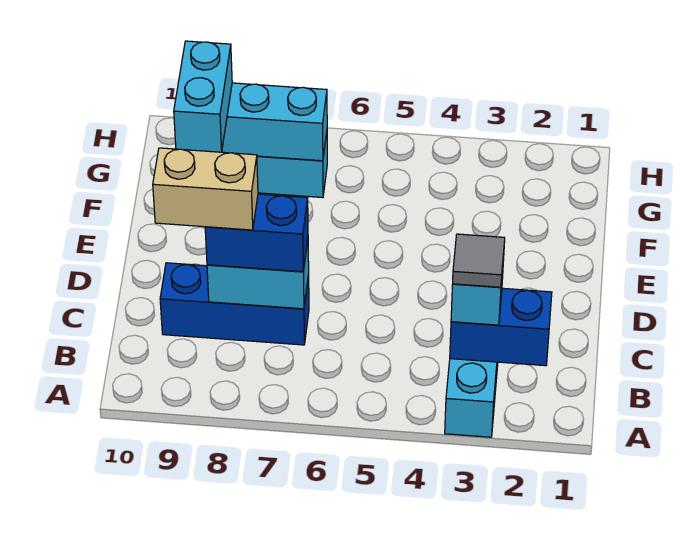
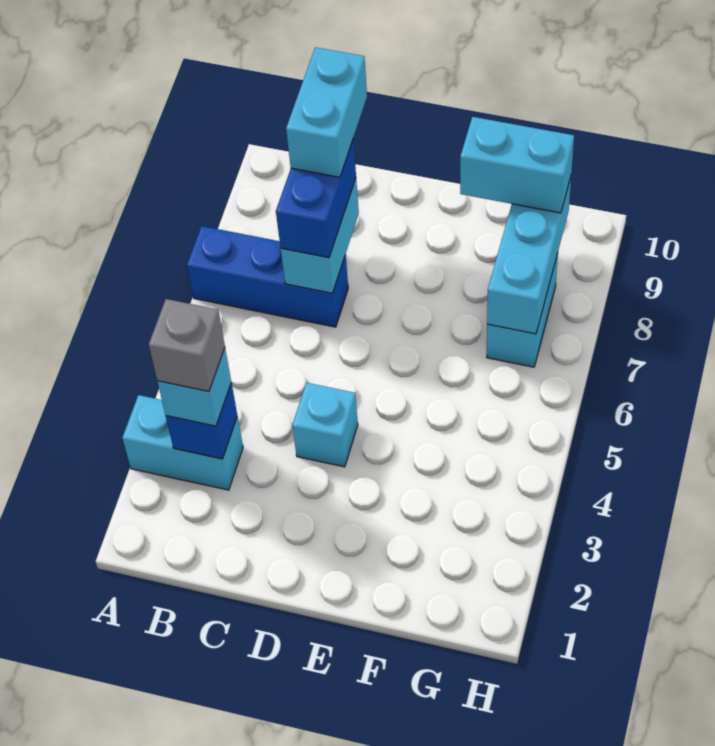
blue brick B2:B3 level 2 -> blue brick B3 level 2
grey tile B3 level 4 -> grey brick B3 level 4
blue brick C7:C9 level 1 -> blue brick A7:C7 level 1
tan brick C8:C9 level 4 -> cyan brick C8:C9 level 4
none -> cyan brick D4 level 1

